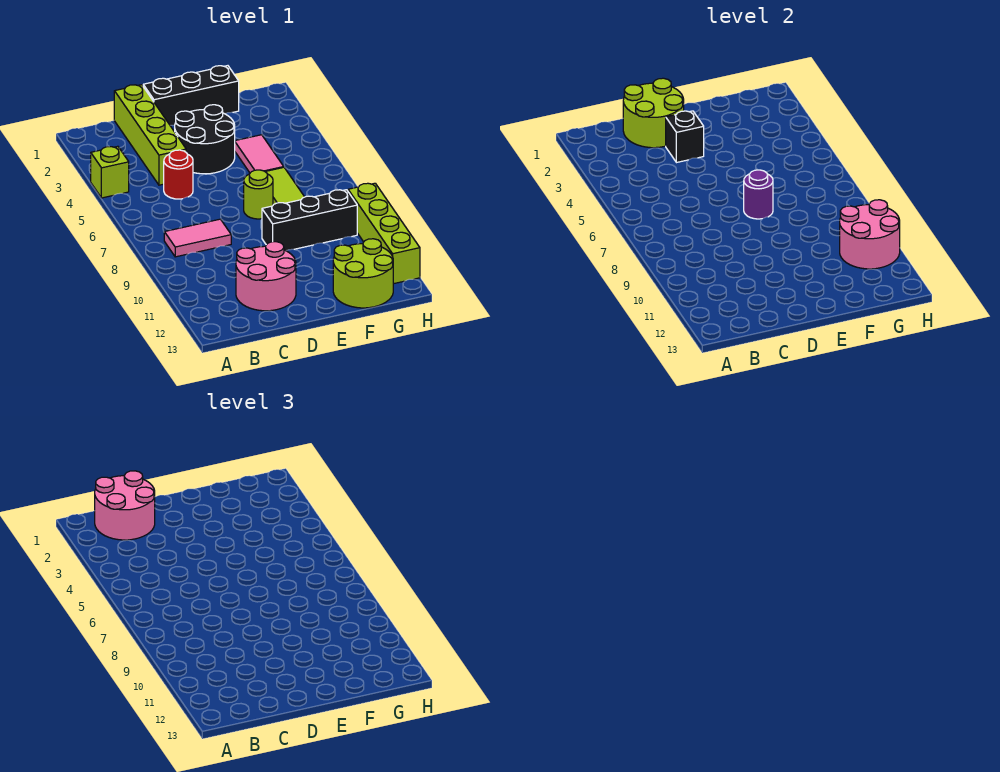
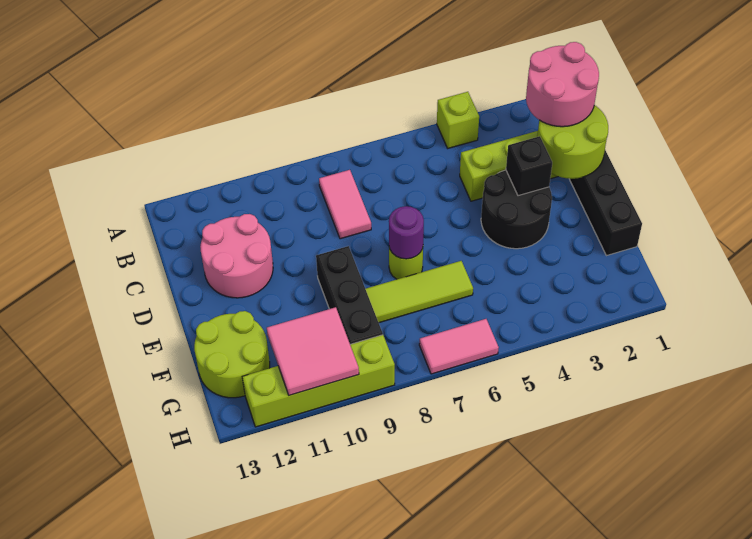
red round brick C5 level 1 -> none
pink tile F4:F5 level 1 -> pink tile H6:H7 level 1
pink round brick G10:H11 level 2 -> pink tile G10:H11 level 2

